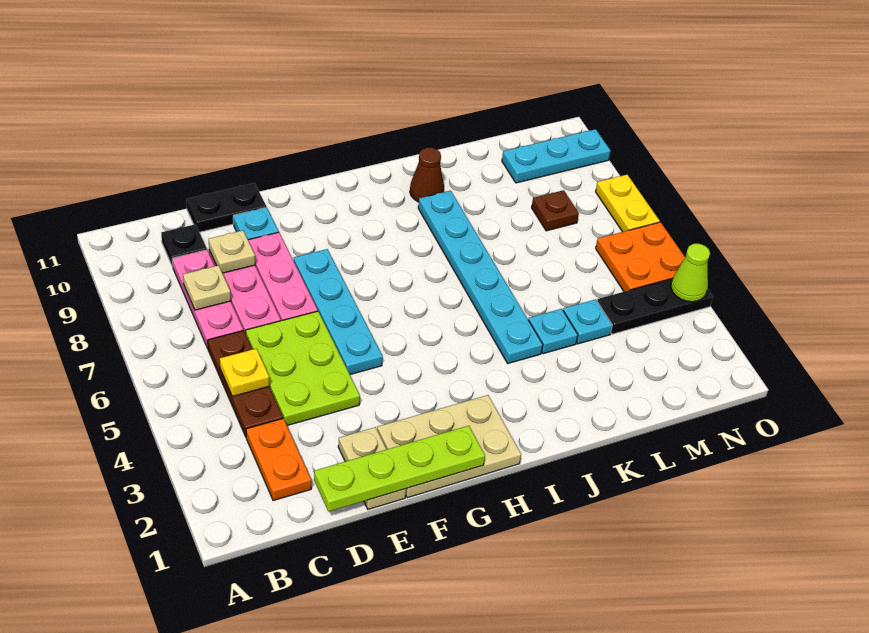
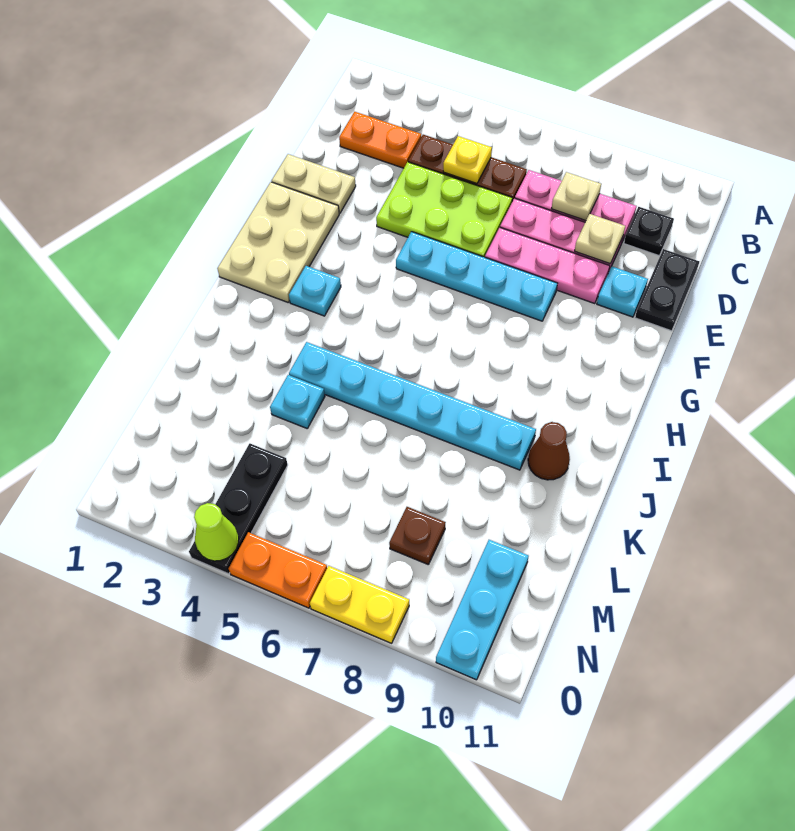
lime plate D1:G1 level 2 -> none
cyan plate L4 level 1 -> cyan plate H3 level 1
orange plate N5:O6 level 1 -> orange plate O5:O6 level 1

